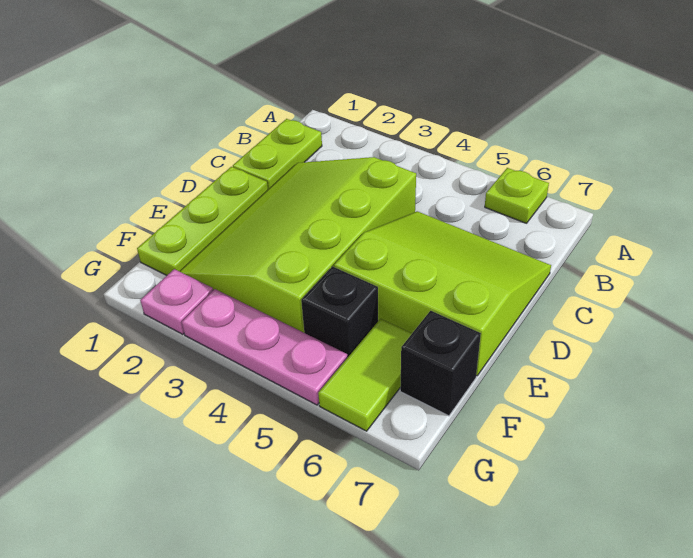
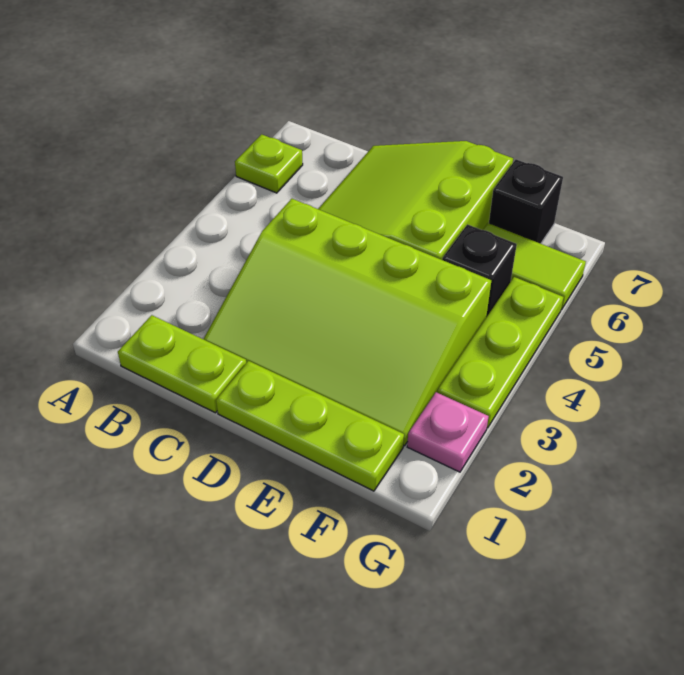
pink plate G3:G5 level 1 -> lime plate G3:G5 level 1

